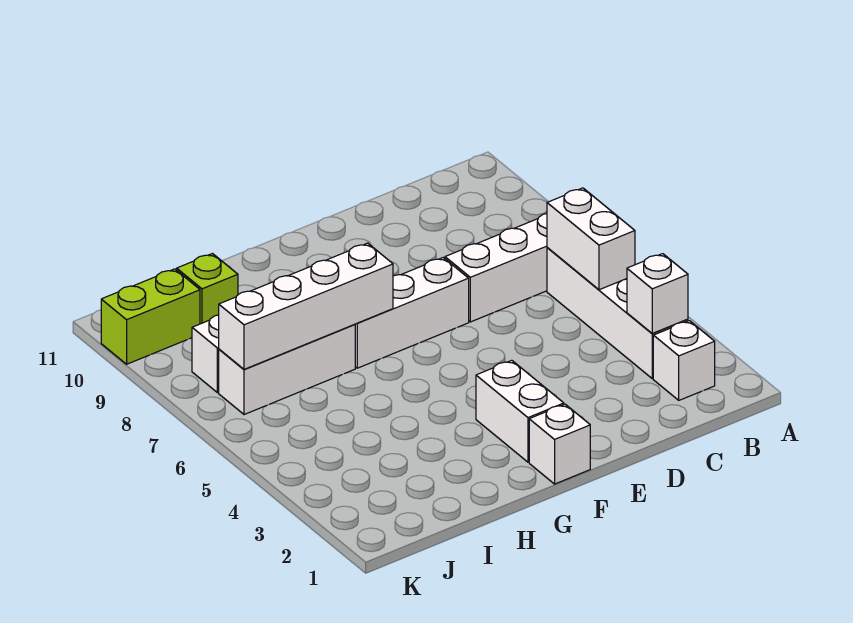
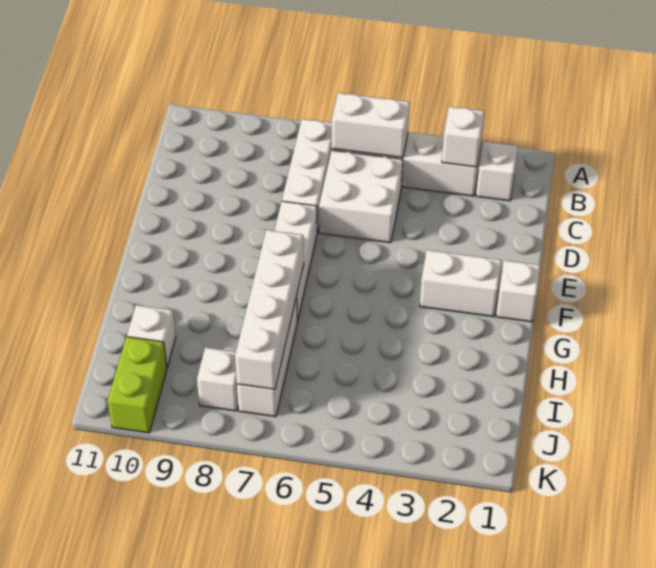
none -> white brick C5:D6 level 1
lime brick I10 level 1 -> white brick I10 level 1

